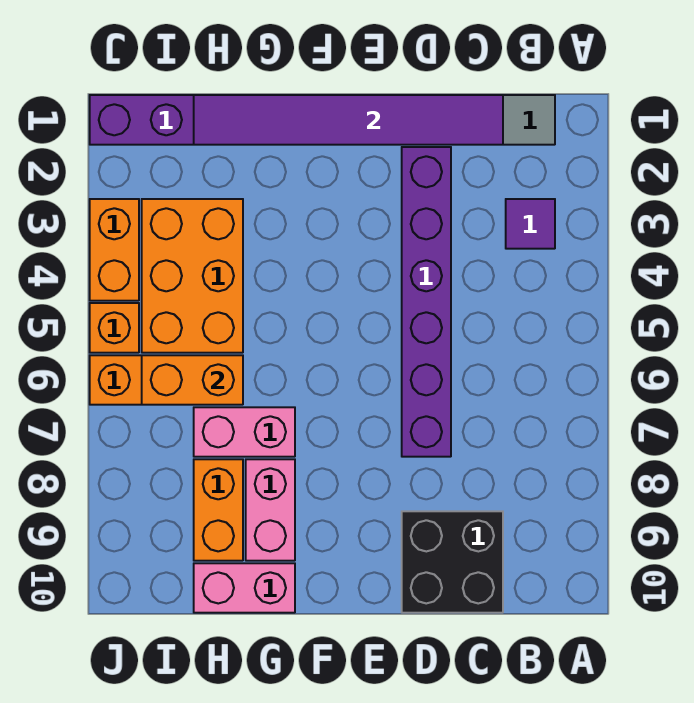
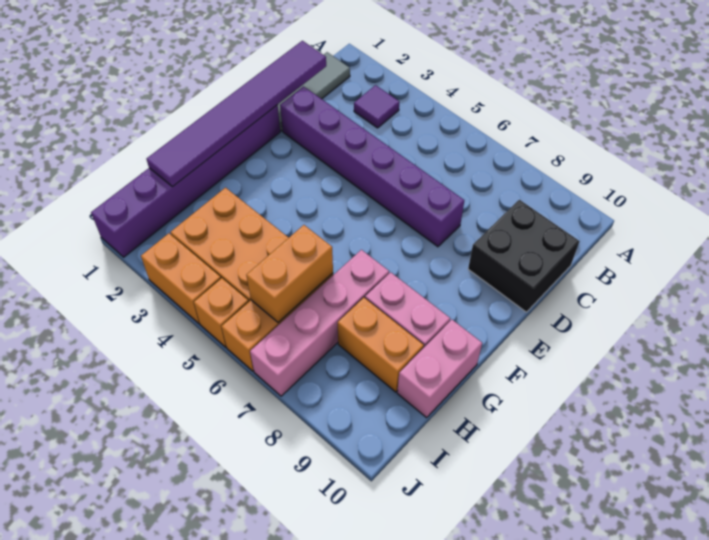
pink brick G7:H7 level 1 -> pink brick G7:J7 level 1

